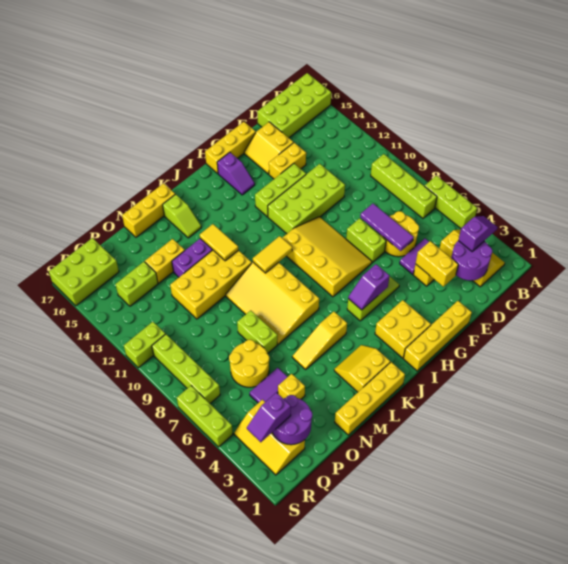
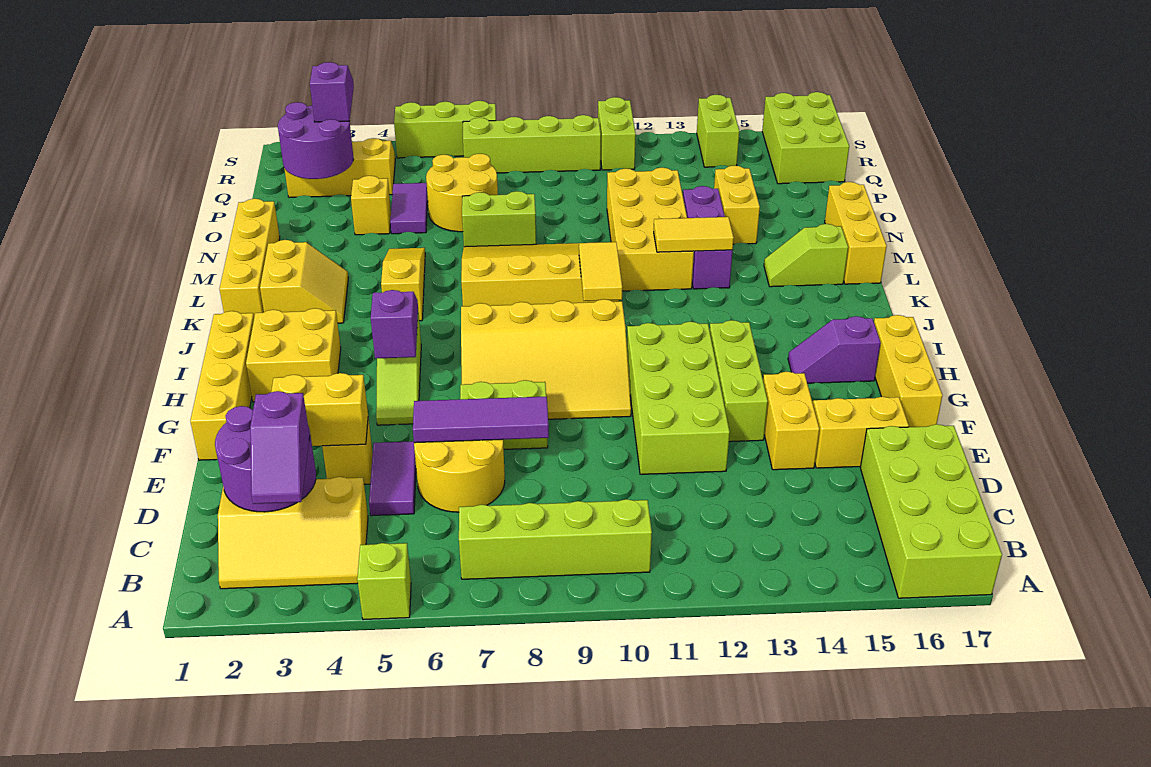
lime brick A5:A7 level 1 -> lime brick A5 level 1
lime brick P14:Q14 level 1 -> lime brick R14:S14 level 1

